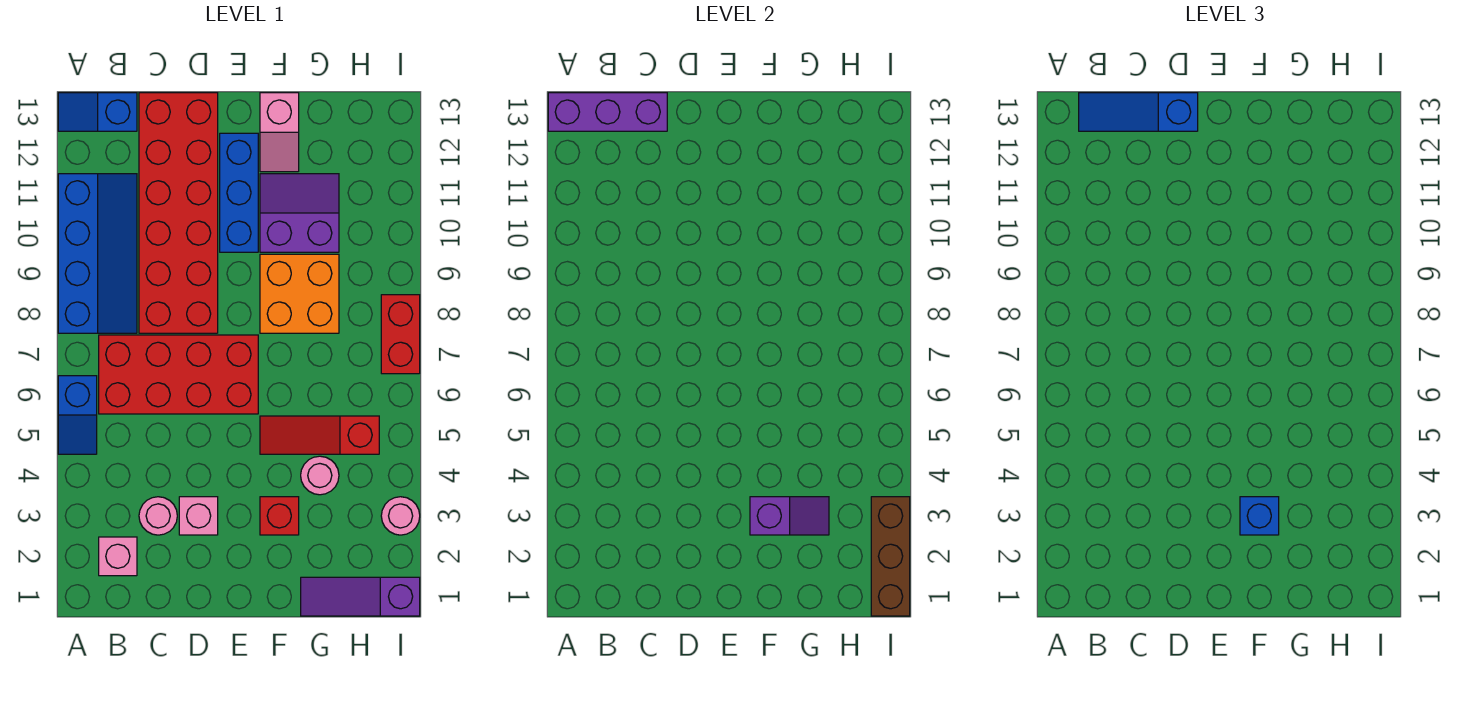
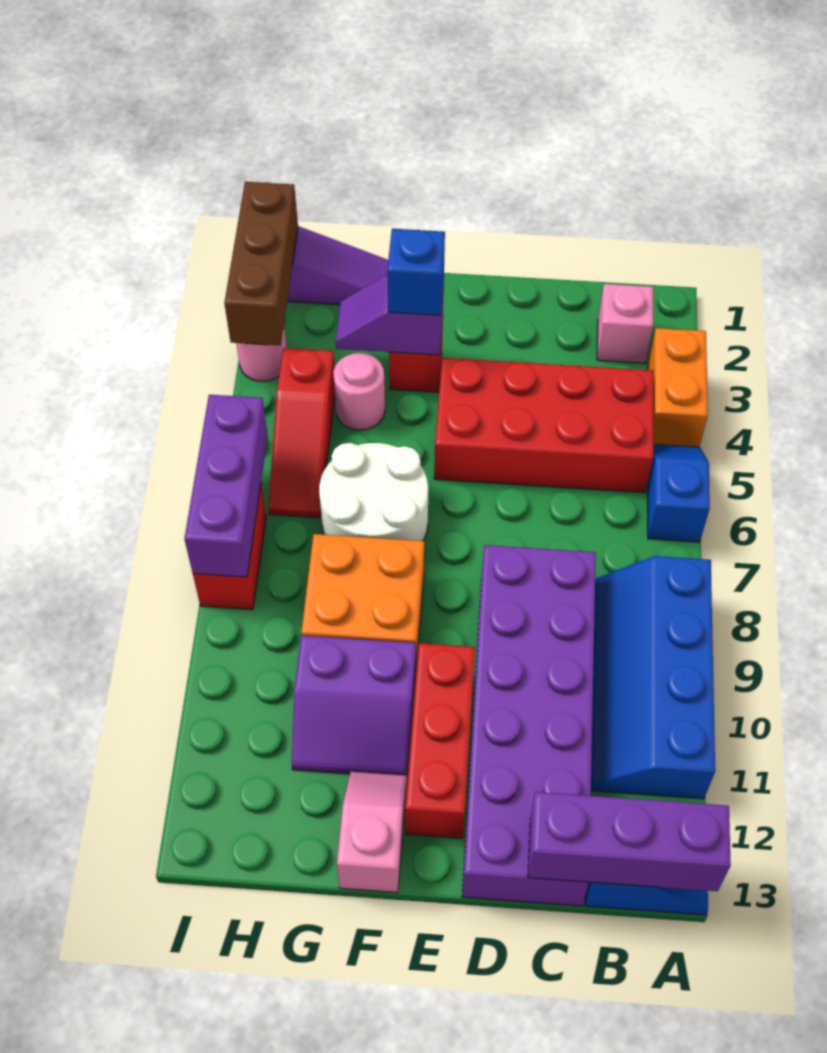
none -> orange brick A3:A4 level 1
red brick B6:E7 level 1 -> red brick B4:E5 level 1
blue slope B13:D13 level 3 top D -> none
pink round brick C3 level 1 -> none
red brick C8:D13 level 1 -> purple brick C8:D13 level 1
pink brick D3 level 1 -> none
blue brick E10:E12 level 1 -> red brick E10:E12 level 1
red slope F5:H5 level 1 top H -> red slope H4:H6 level 1 top 4
none -> white round brick F6:G7 level 1
none -> purple brick I6:I8 level 2

